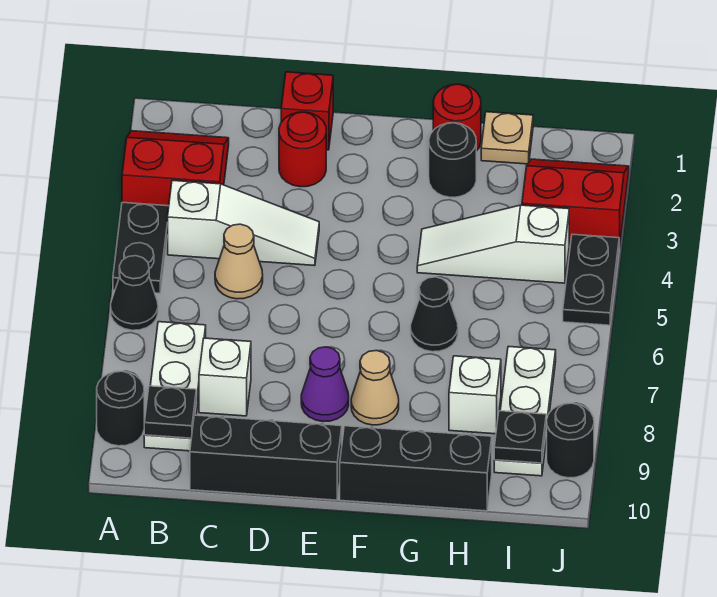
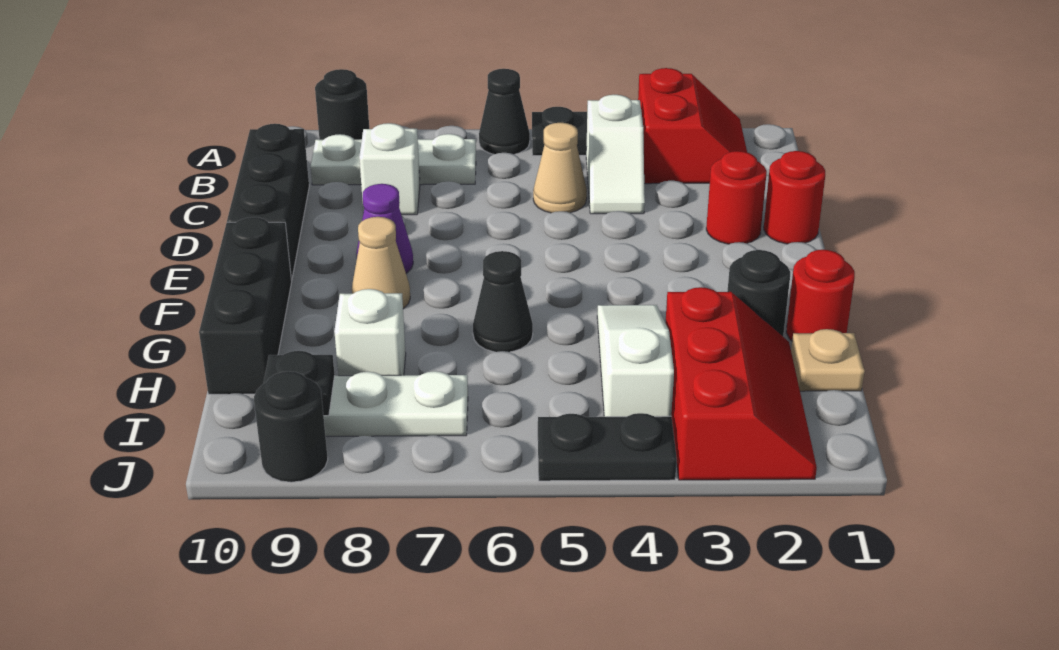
white slope B4:D4 level 1 top B -> white slope B4:C4 level 1 top B
black plate B9 level 2 -> none
red brick D1 level 1 -> red round brick D1 level 1
red slope I2:J3 level 1 top 3 -> red slope H2:J3 level 1 top 3

